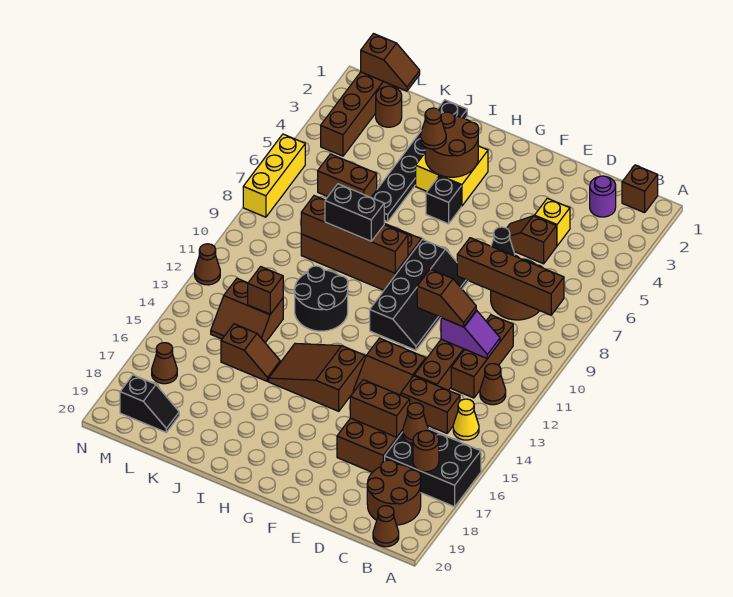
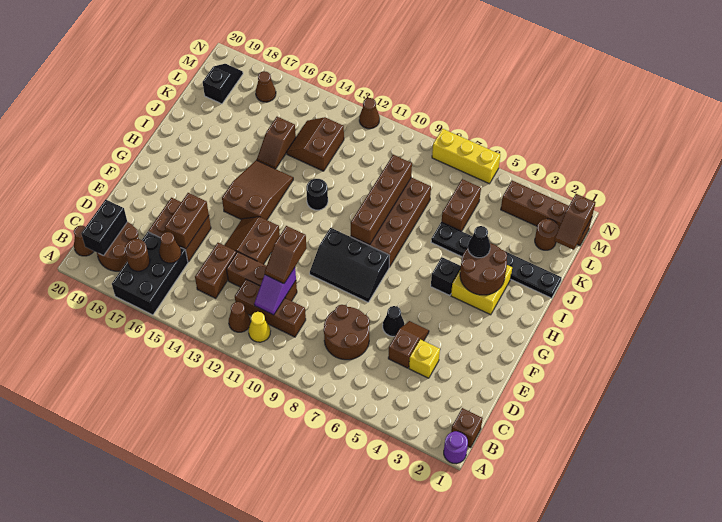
brown brick B8:E8 level 2 -> none
yellow cone B14 level 1 -> yellow cone B11 level 1
purple round brick C2 level 1 -> purple round brick A1 level 1
black slope F8:G11 level 1 top G -> black slope F8:G10 level 1 top G
brown cone I4 level 3 -> black cone I4 level 3
black brick I9:J9 level 3 -> black brick B19:C19 level 2
black round brick I11:J12 level 1 -> black round brick I12 level 1
brown brick K13 level 2 -> none
black slope L19:M19 level 1 top M -> black slope L19:M19 level 1 top L

